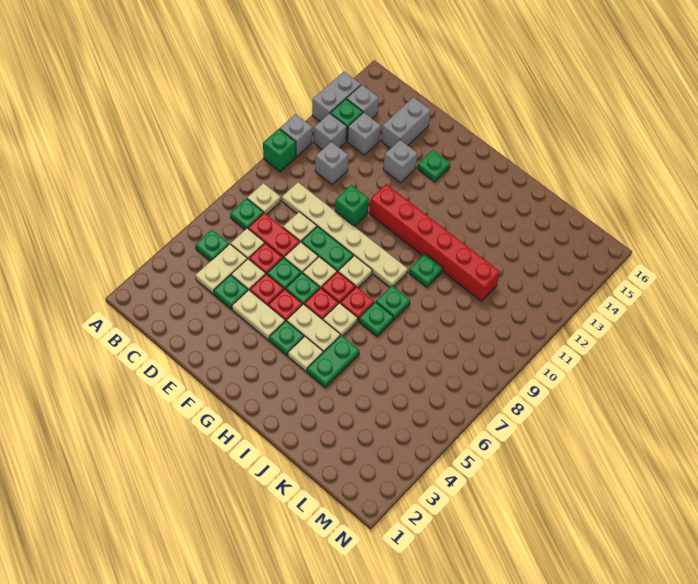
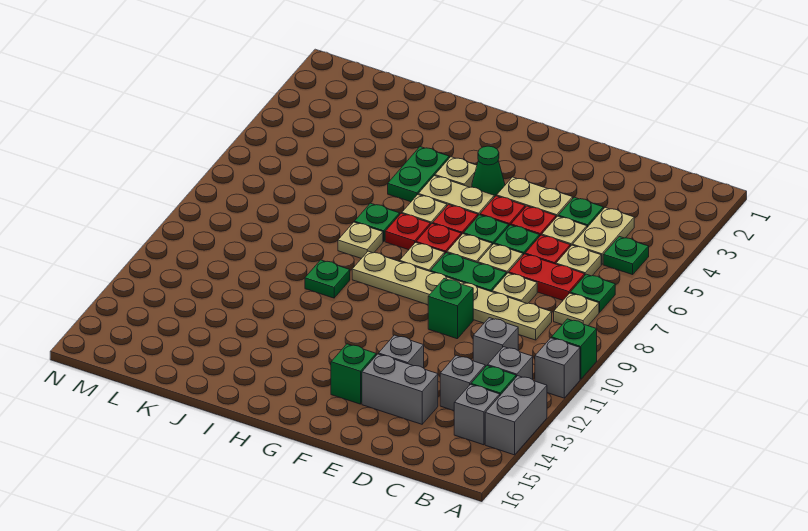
grey brick D14:D15 level 1 -> grey brick D14:E14 level 1
red brick F11:K11 level 1 -> none
green plate F14 level 1 -> green brick F14 level 1
green plate G4 level 1 -> green cone G4 level 1
green plate I8 level 1 -> tan plate I8 level 1

